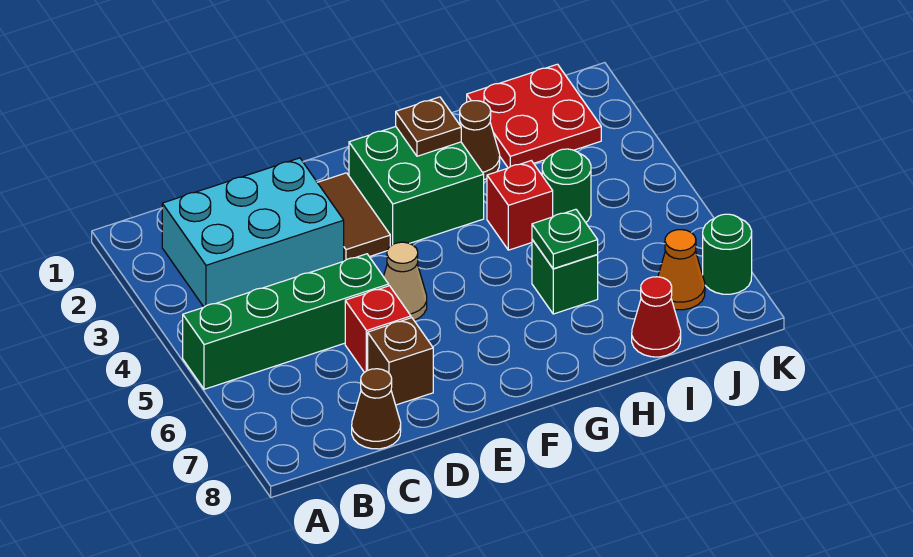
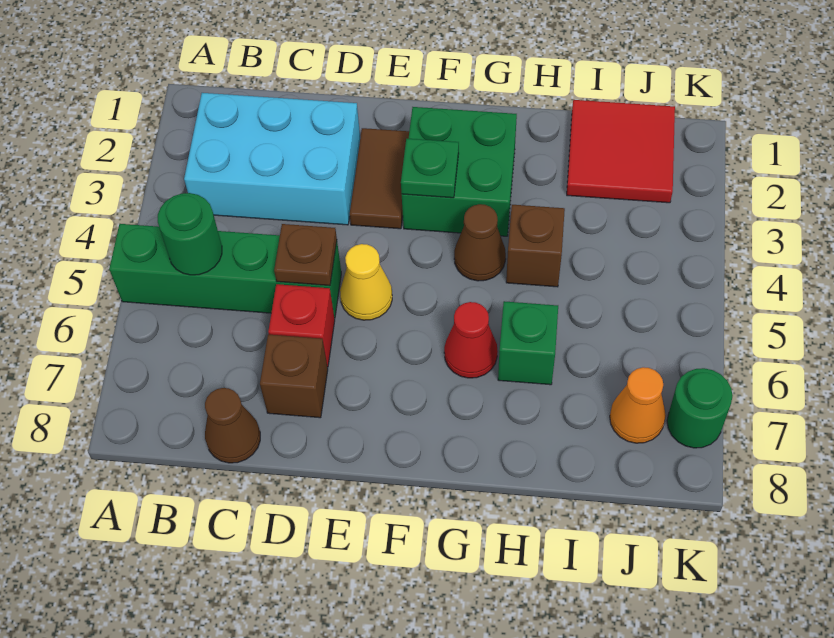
tan cone E5 level 1 -> yellow cone E5 level 1
brown plate G2 level 2 -> brown plate D5 level 2
brown cone H2 level 1 -> brown cone G4 level 1
red brick H4 level 1 -> brown brick H4 level 1
green plate H6 level 2 -> green plate F3 level 2
red plate I1:J2 level 1 -> red tile I1:J2 level 1
green round brick I4 level 1 -> green round brick B5 level 2
red cone I8 level 1 -> red cone G6 level 1

